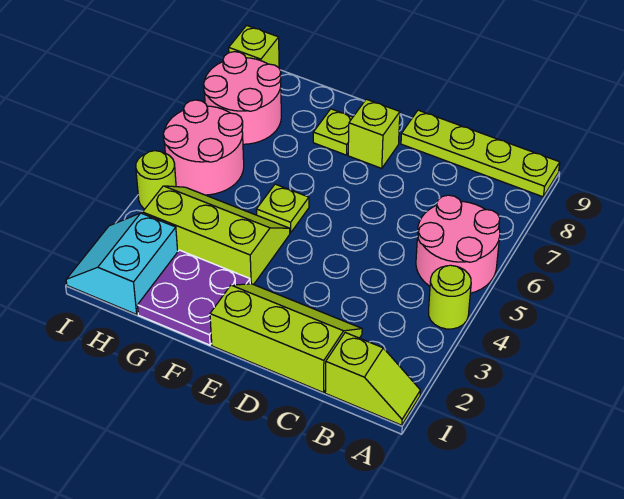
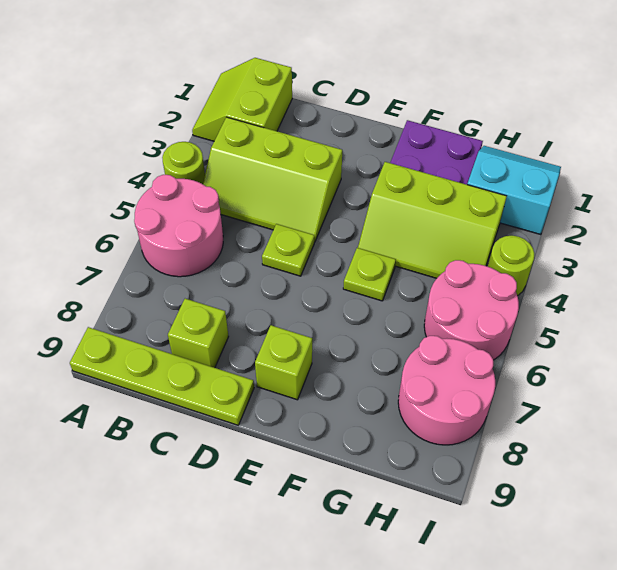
lime slope A1:B1 level 1 top B -> lime slope A1:B2 level 1 top B
lime slope C1:E2 level 1 top 1 -> lime slope B3:D4 level 1 top 3
lime plate F8 level 1 -> lime plate D5 level 1
cyan slope H1:I2 level 1 top H -> cyan slope H1:I2 level 1 top 2
lime brick I9 level 1 -> lime brick C8 level 1

